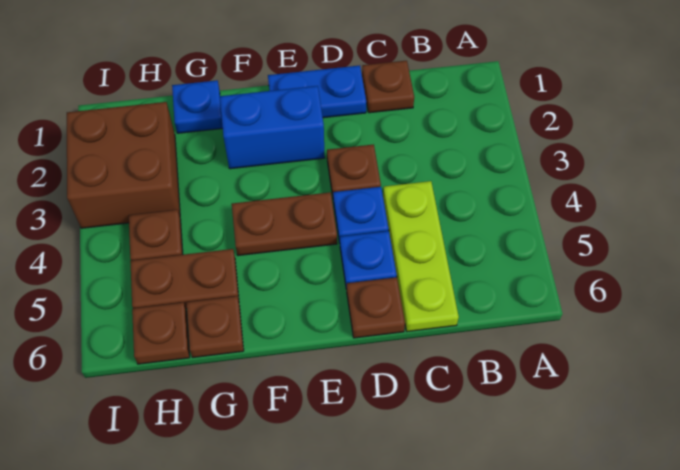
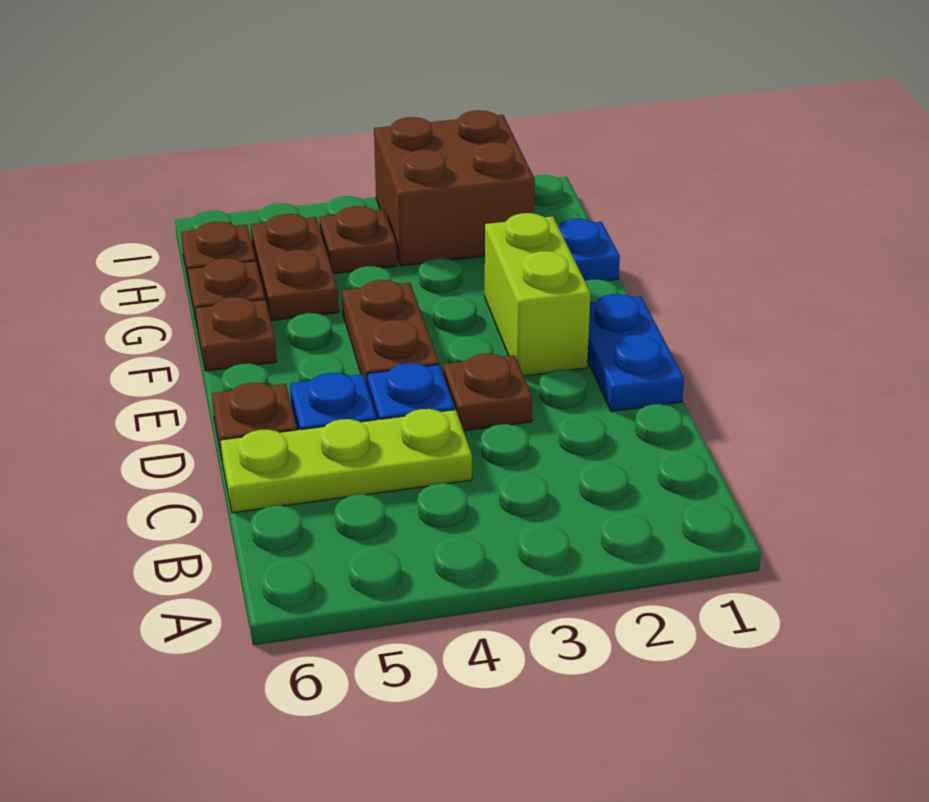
brown plate C1 level 1 -> brown plate F6 level 1
blue brick E2:F2 level 1 -> lime brick E2:F2 level 1

